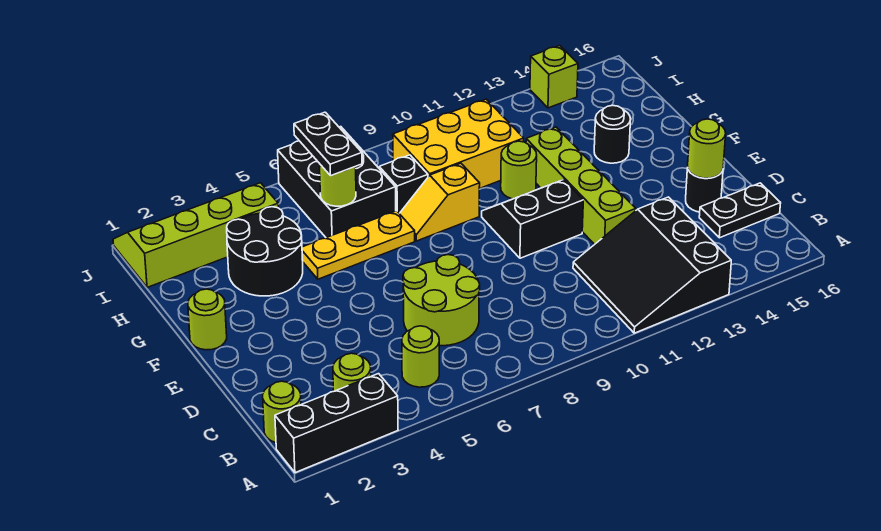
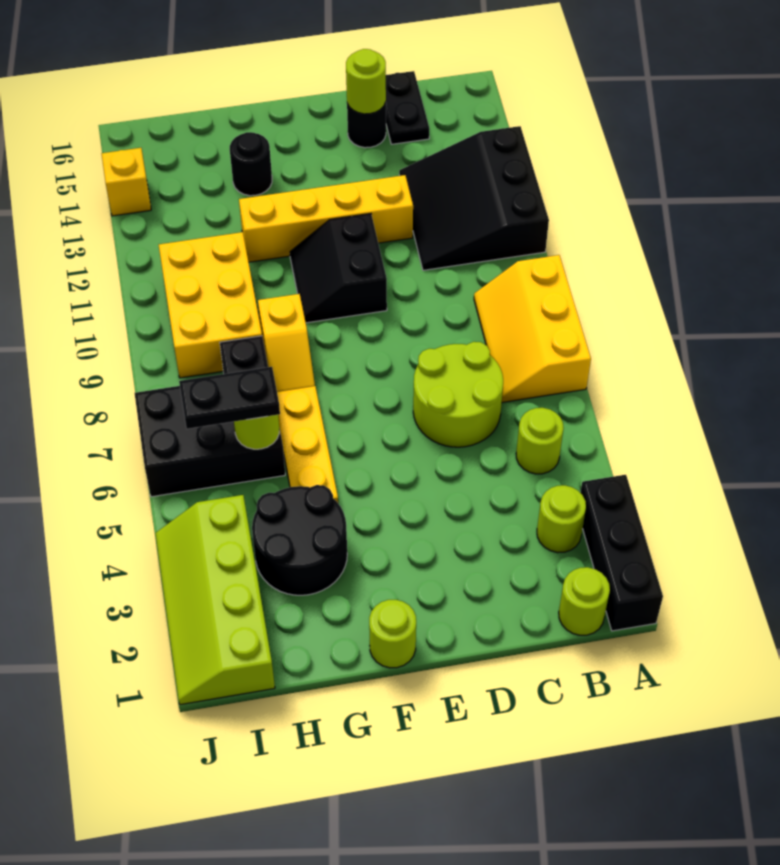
none -> yellow slope A7:B9 level 1 top A
black slope A11:C13 level 1 top 13 -> black slope A11:C13 level 1 top A
lime brick D12:G12 level 1 -> yellow brick D12:G12 level 1
lime round brick G11 level 1 -> none
lime brick J14 level 1 -> yellow brick J14 level 1

